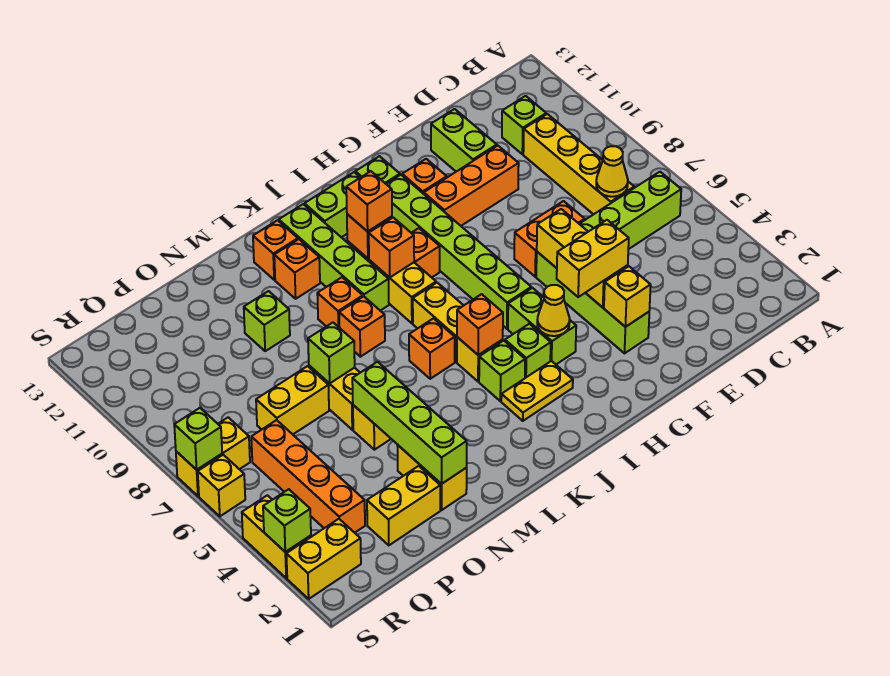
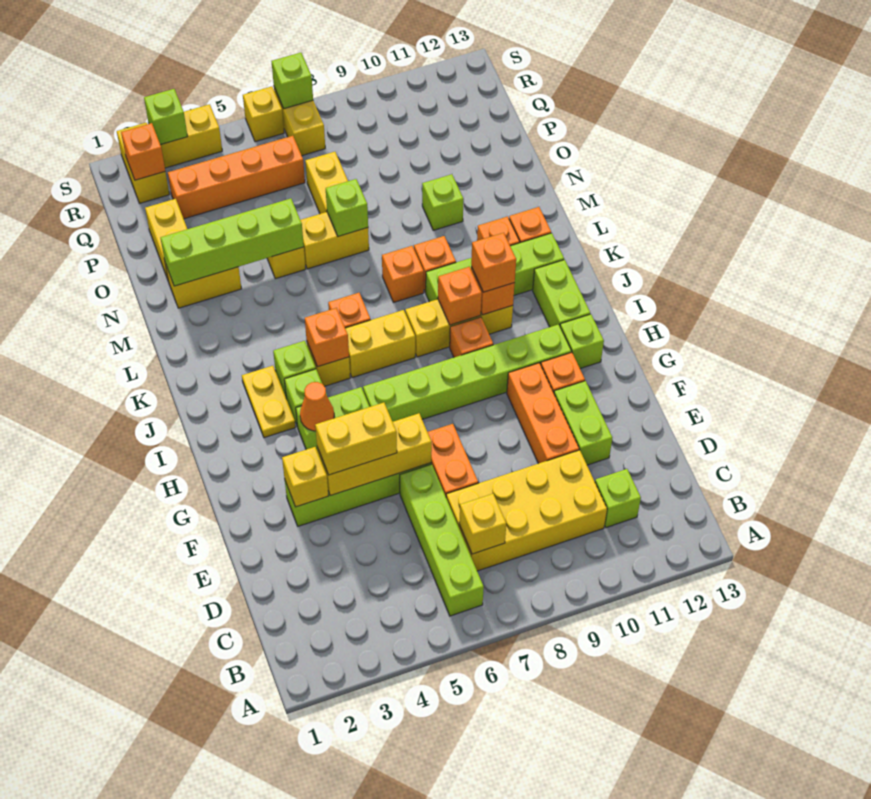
yellow brick C7:C10 level 1 -> yellow brick C7:D10 level 1
yellow cone C7 level 2 -> yellow brick C7 level 2
lime brick E11:E12 level 1 -> lime brick E11:F11 level 1
yellow brick F4:G4 level 3 -> yellow brick F4:F5 level 3
yellow cone H4 level 2 -> orange cone H4 level 2
none -> orange brick R2 level 2

